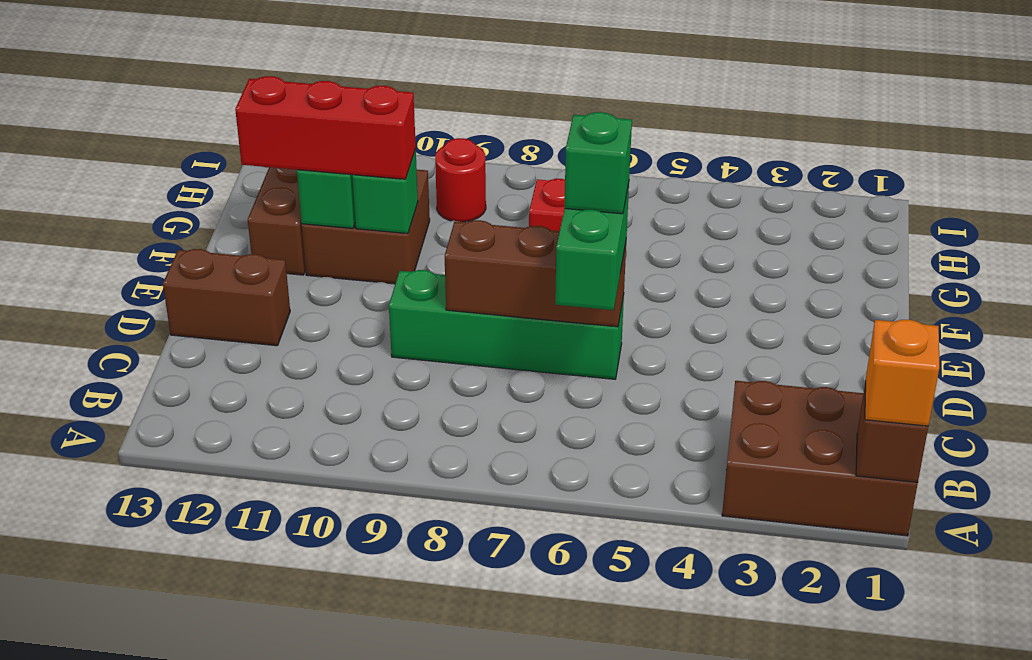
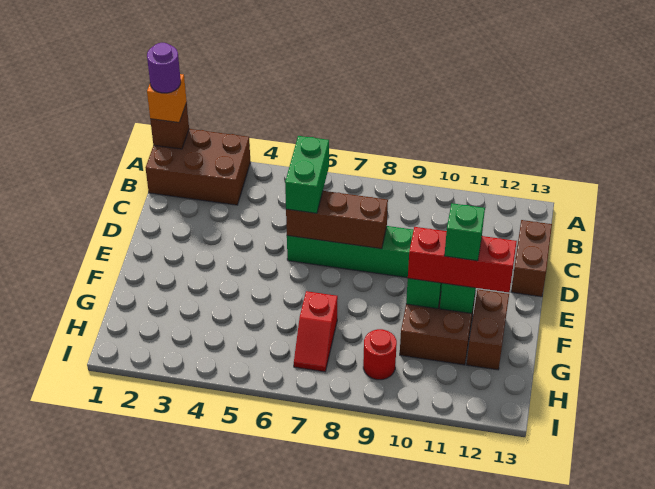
none -> purple round brick A1 level 4
green brick D6 level 4 -> green brick F11 level 4
brown brick D12:D13 level 1 -> brown brick C13:D13 level 1

